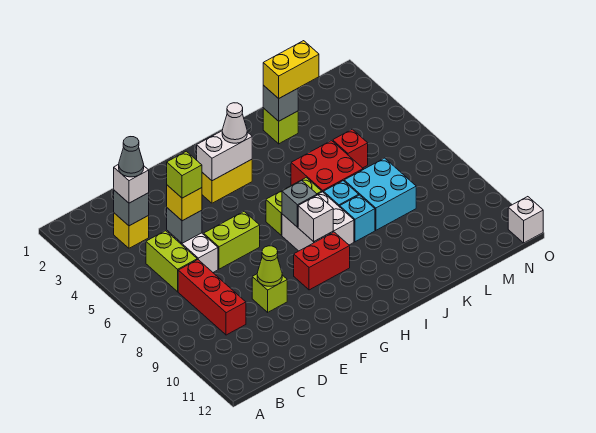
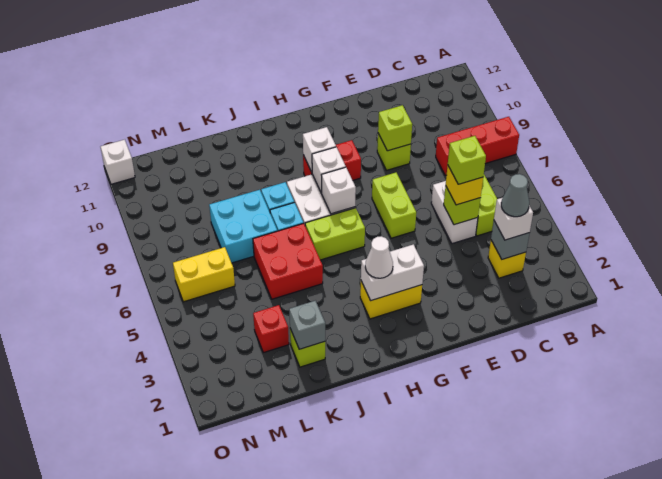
red brick C7:C9 level 1 -> red brick A8:C8 level 1
grey brick D5 level 2 -> lime brick D5 level 2
lime brick E6:F6 level 1 -> lime brick F6:F7 level 1
lime cone E9 level 2 -> lime brick E9 level 2
grey brick H7 level 2 -> white brick H7 level 2
none -> white brick H9 level 2
yellow brick K2:L2 level 3 -> yellow brick M6:N6 level 1
red brick L5 level 1 -> red brick L3 level 1

